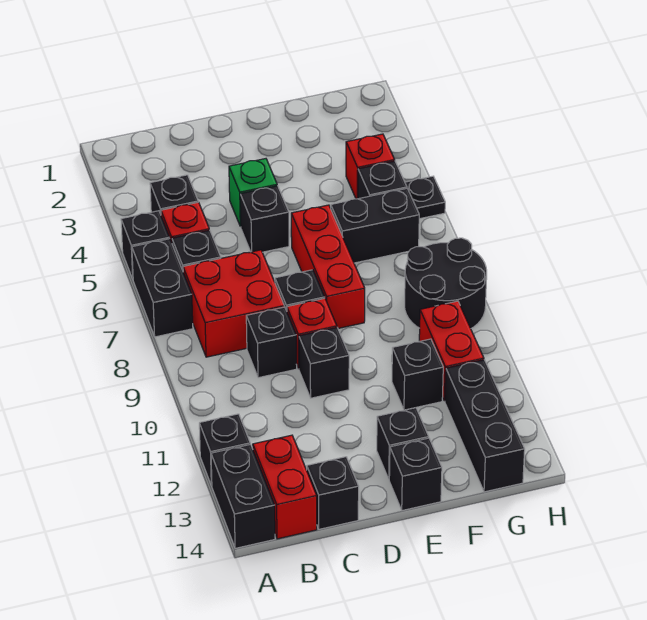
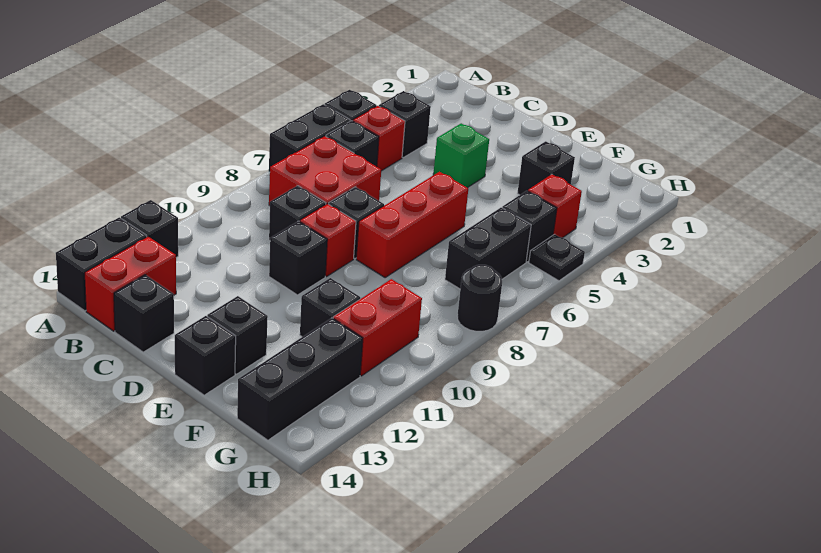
black brick D5 level 1 -> black brick F3 level 1
black brick F6:G6 level 1 -> black brick G6:G7 level 1
black round brick G8:H9 level 1 -> black round brick H8 level 1

